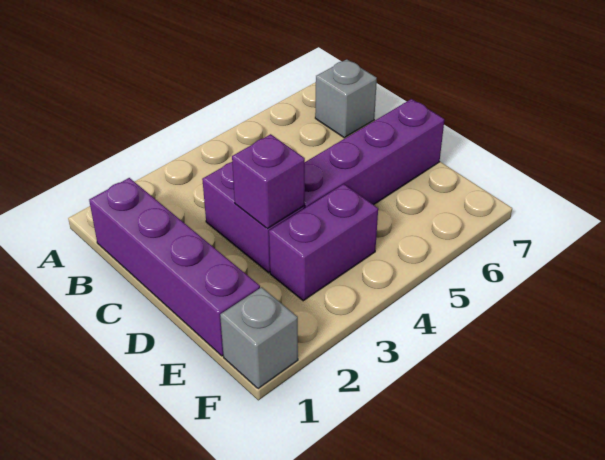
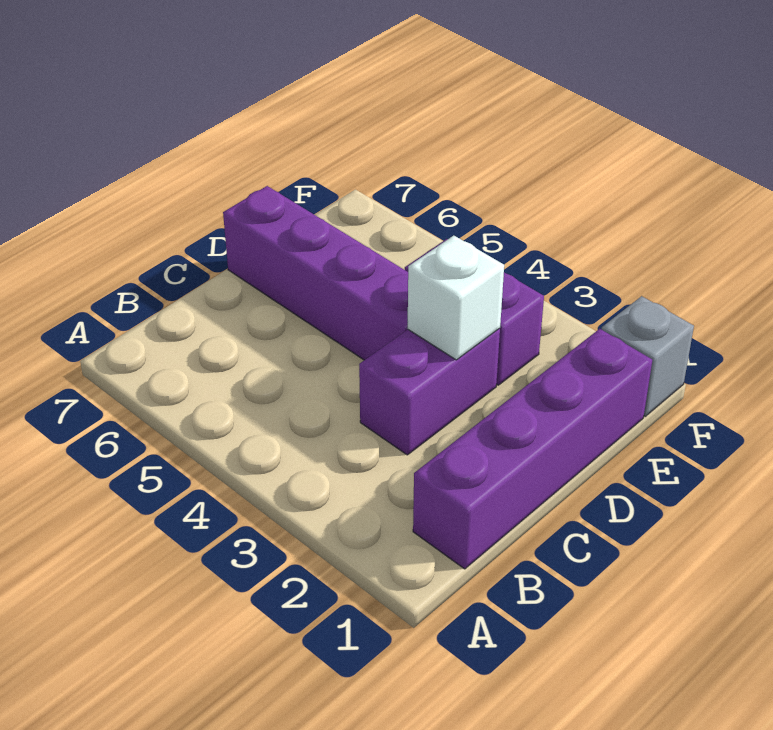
grey brick B7 level 1 -> none
purple brick D3 level 2 -> white brick D3 level 2

